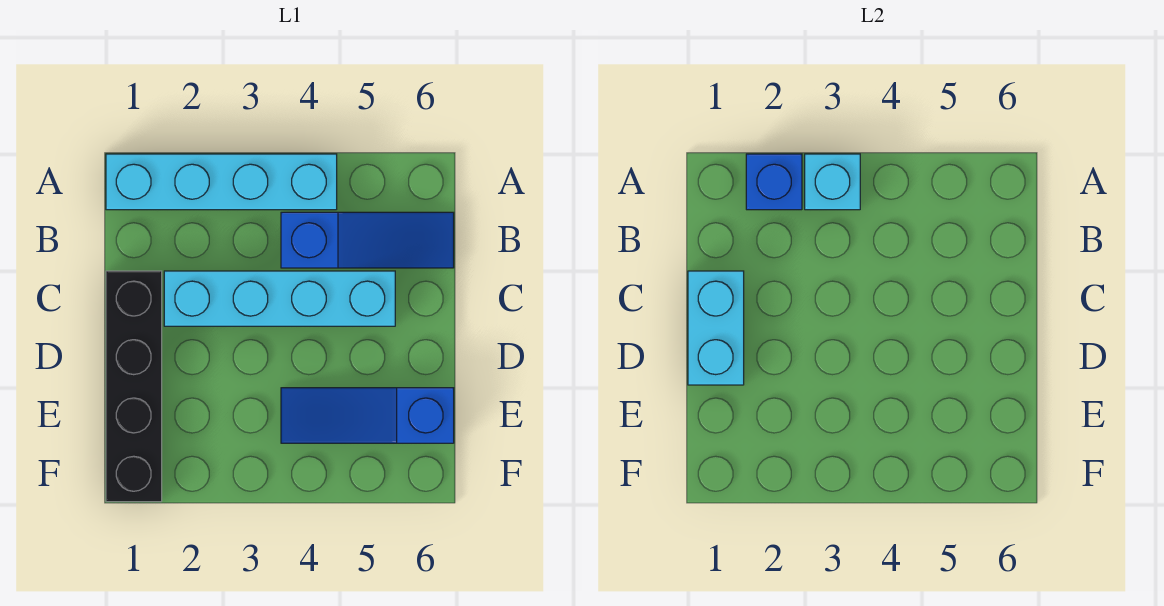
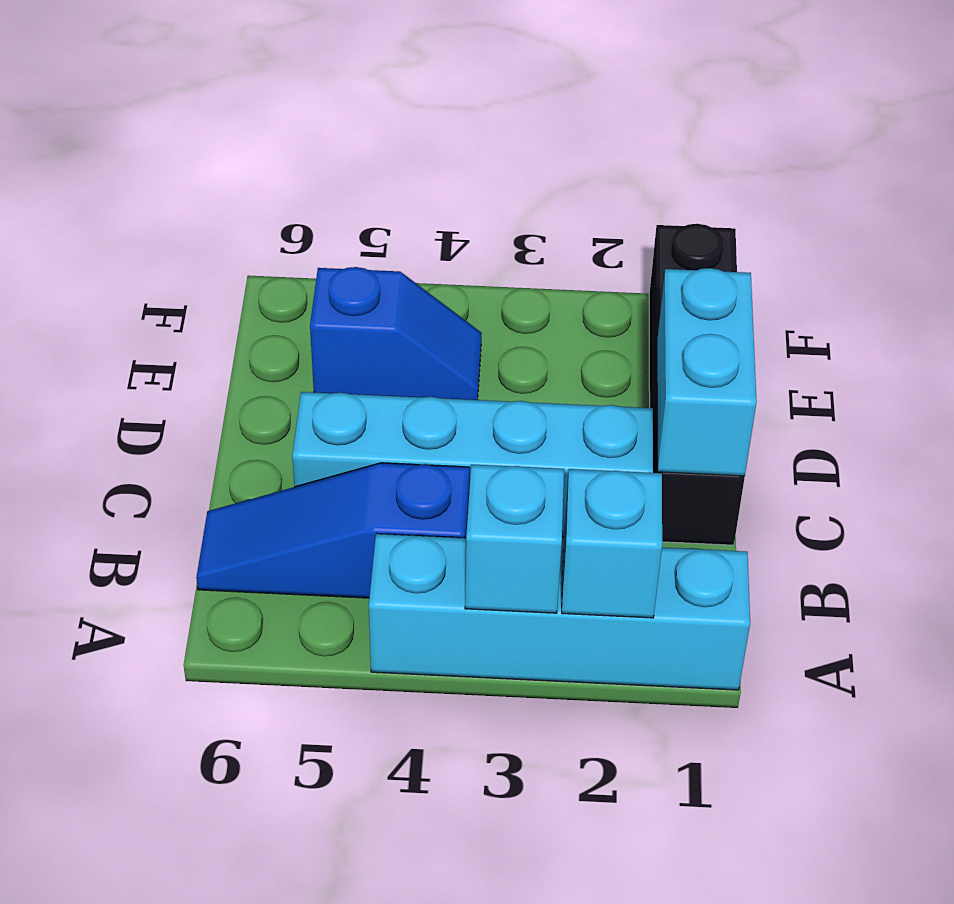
blue brick A2 level 2 -> cyan brick A2 level 2
blue slope E4:E6 level 1 top 6 -> blue slope E4:E5 level 1 top 5

